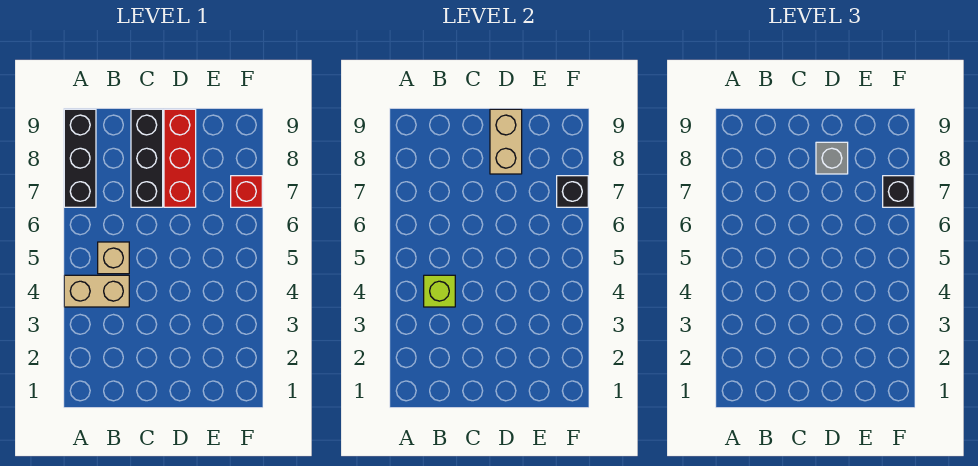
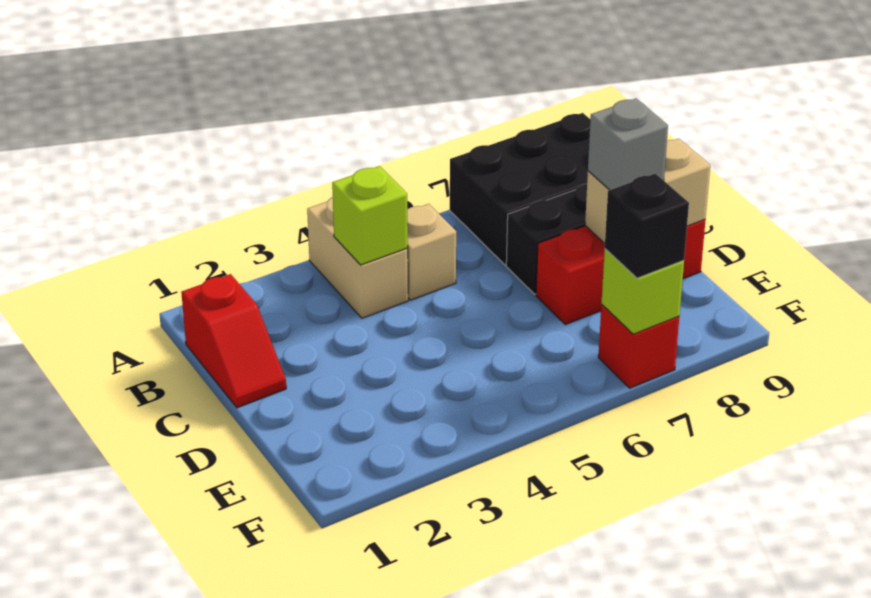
black brick A7:A9 level 1 -> black brick A7:B9 level 1
none -> red slope B1:C1 level 1 top B
black brick F7 level 2 -> lime brick F7 level 2

